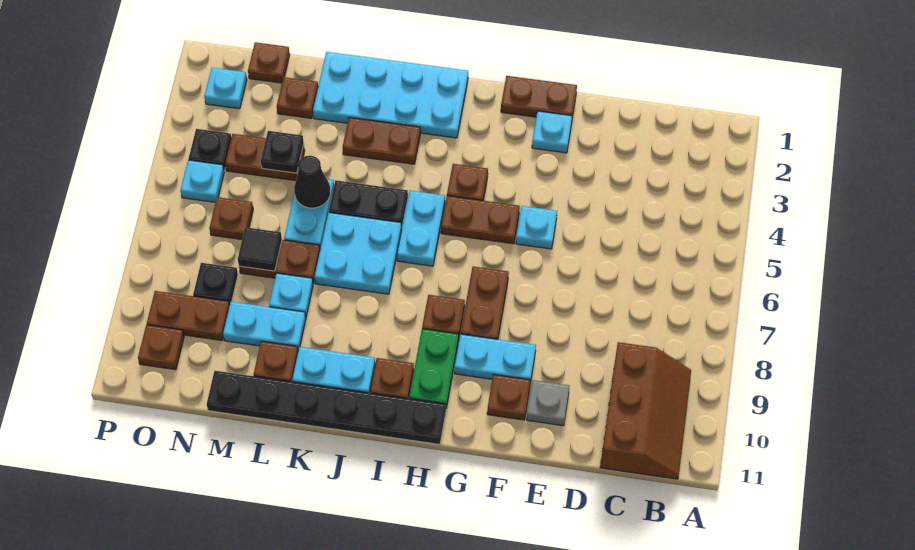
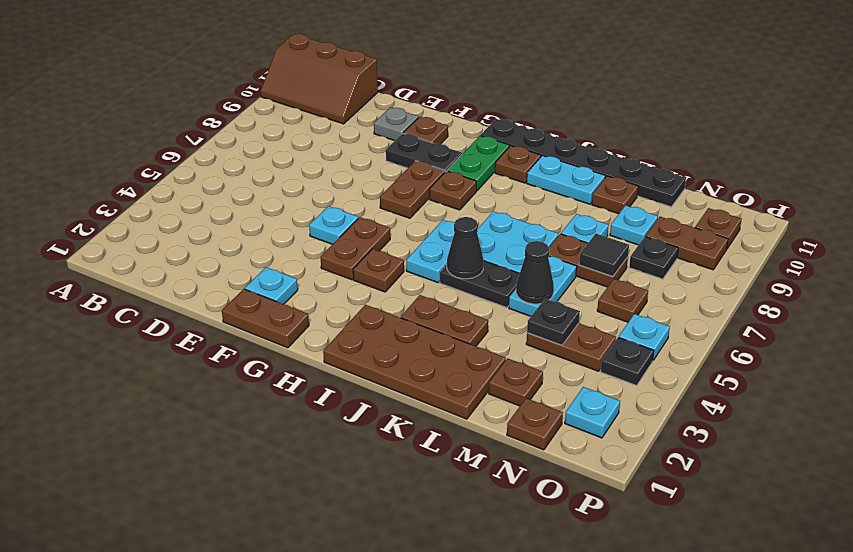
brown slope B9:C11 level 1 top C -> brown slope A10:C11 level 1 top 11
cyan plate F9:G9 level 1 -> black plate F9:G9 level 1
brown plate G5:H5 level 1 -> brown plate G4:G5 level 1
cyan plate I1:L2 level 1 -> brown plate I1:L2 level 1
none -> black cone J5 level 2
cyan plate L9:M9 level 1 -> cyan plate M9 level 1

